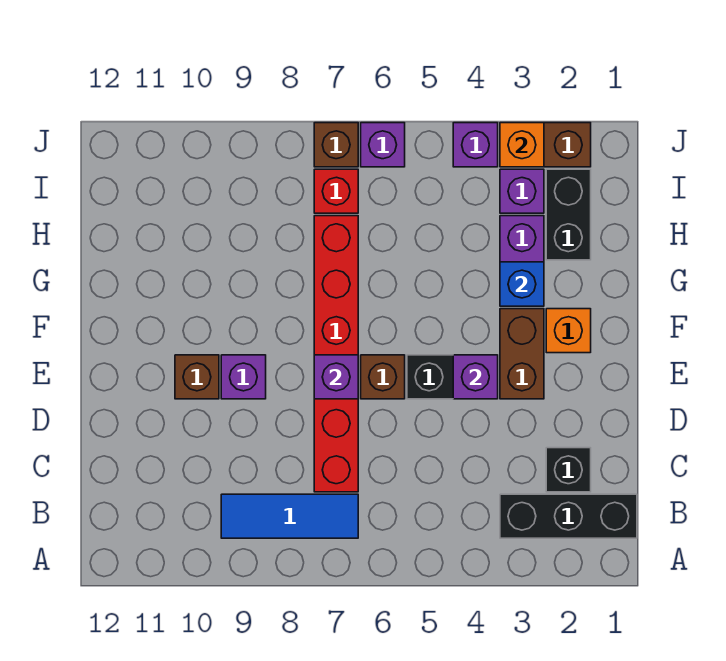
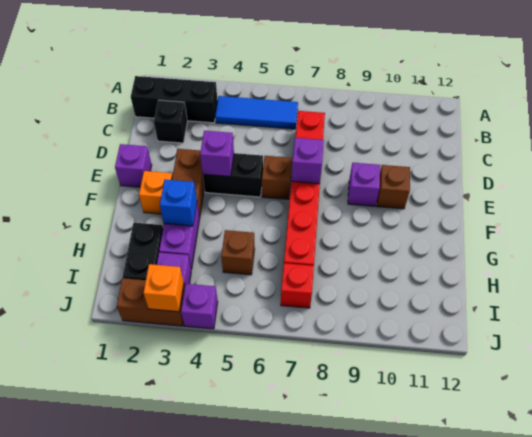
blue tile B7:B9 level 1 -> blue tile B4:B6 level 1
purple brick J6 level 1 -> purple brick E1 level 1
brown brick J7 level 1 -> brown brick H5 level 1

